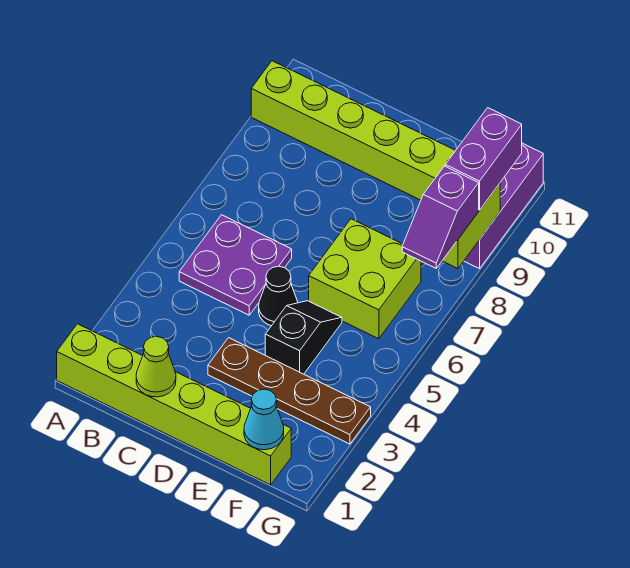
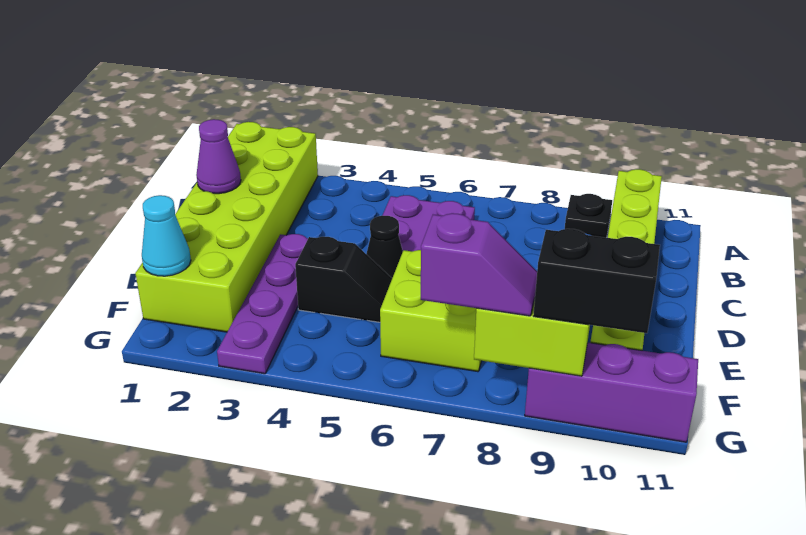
lime brick A1:F1 level 1 -> lime brick A1:F2 level 1
none -> black plate A9 level 1
lime cone C1 level 2 -> purple cone C1 level 2
brown plate D3:G3 level 1 -> purple plate D3:G3 level 1
purple slope G7:G8 level 3 top 8 -> purple slope G7:G8 level 3 top 7
purple brick G9:G10 level 3 -> black brick G9:G10 level 3

